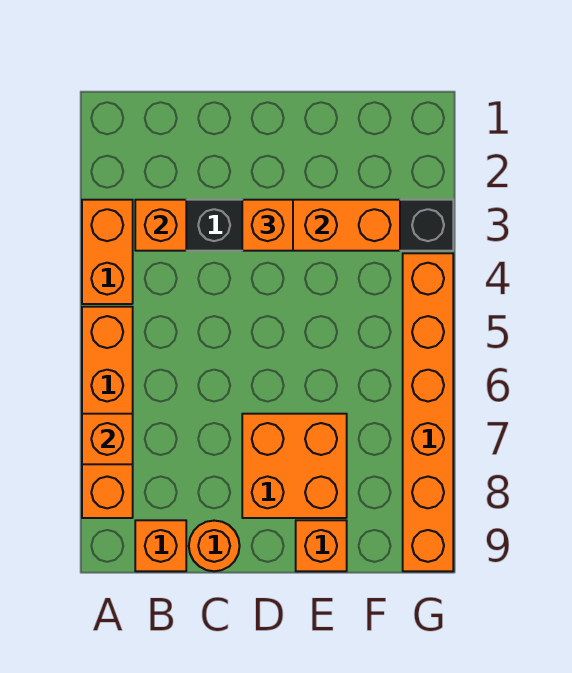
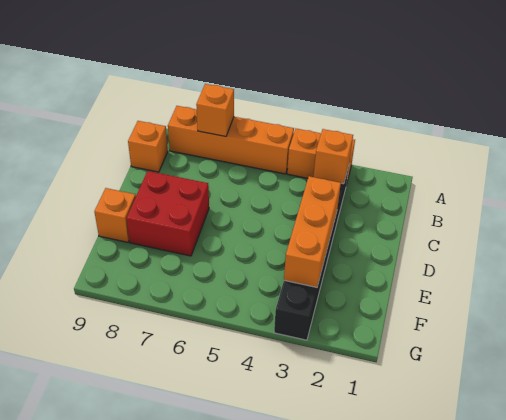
orange round brick C9 level 1 -> none
orange brick D3 level 3 -> none
orange brick D7:E8 level 1 -> red brick D7:E8 level 1
orange brick G4:G9 level 1 -> none

